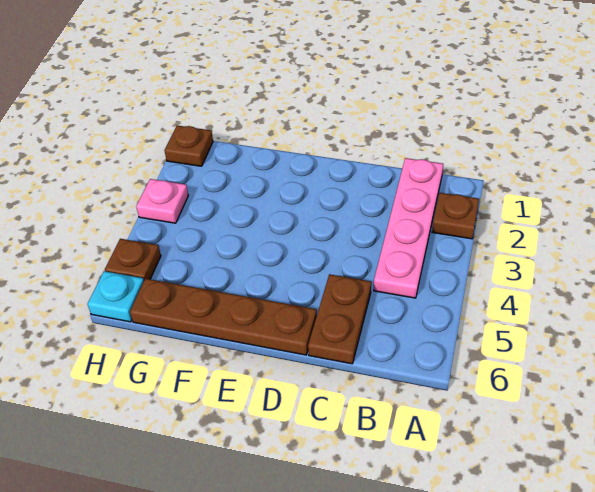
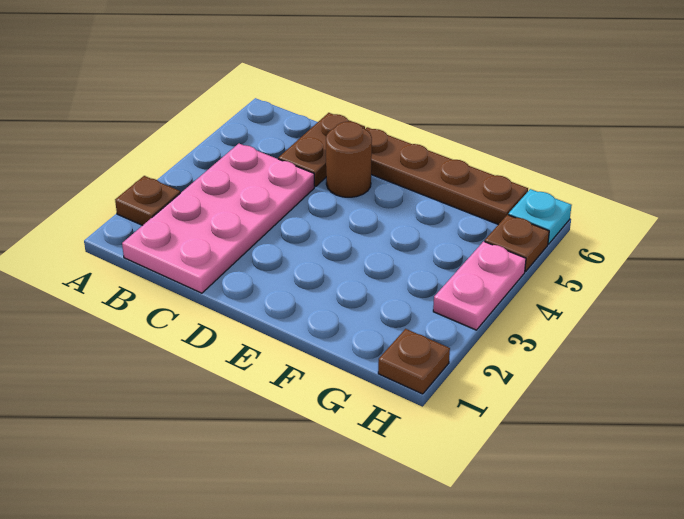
pink plate B1:B4 level 1 -> pink plate B1:C4 level 1
none -> brown round brick D5 level 1
pink plate H3 level 1 -> pink plate H3:H4 level 1

